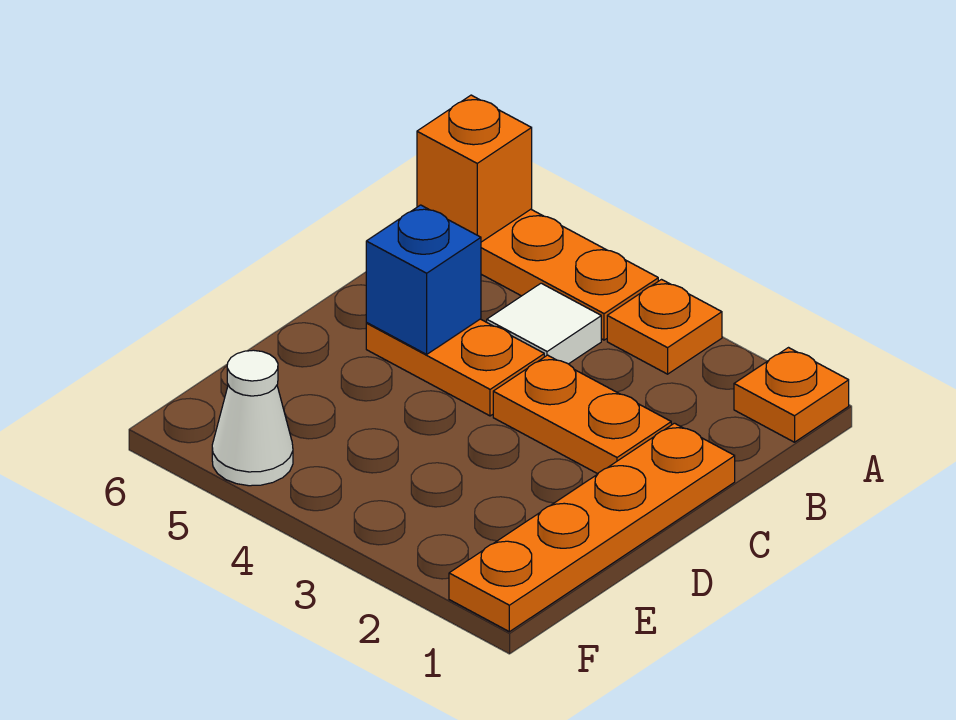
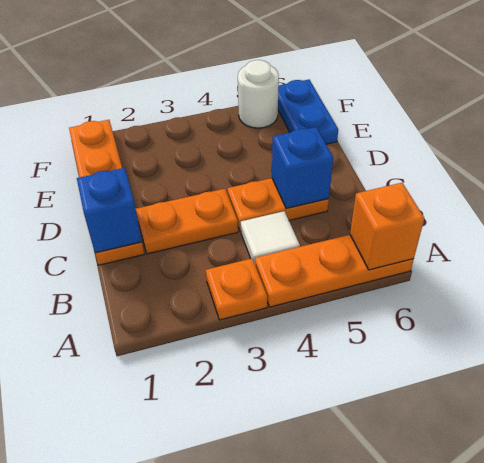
orange plate A1 level 1 -> none
none -> blue brick C1 level 2
none -> blue plate E6:F6 level 1
white cone F5 level 1 -> white round brick F5 level 1

